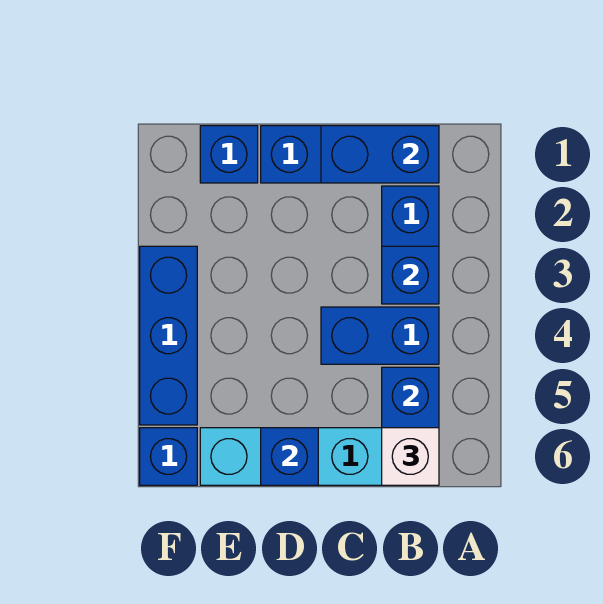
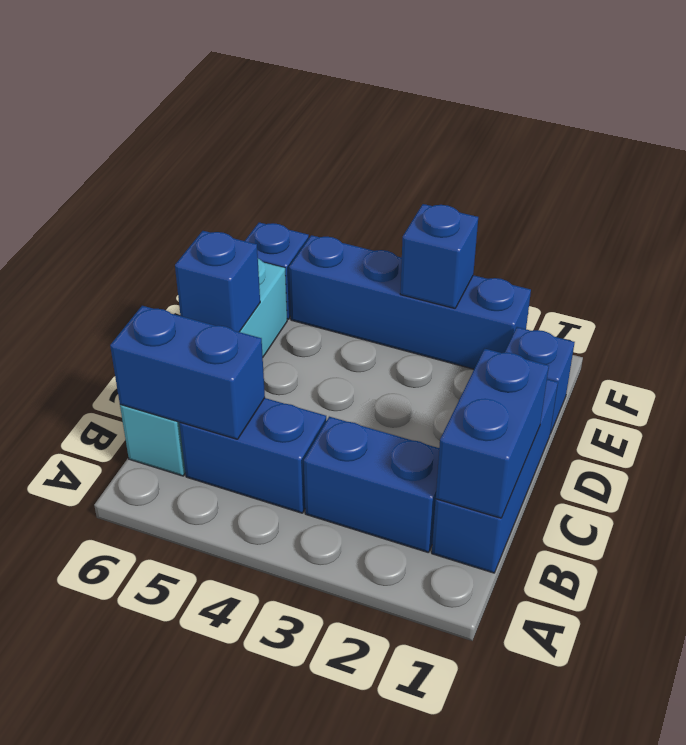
blue brick B3 level 2 -> blue brick F3 level 2
blue brick B4:C4 level 1 -> blue brick B4:B5 level 1
white brick B6 level 3 -> none
blue brick F3:F5 level 1 -> blue brick F2:F5 level 1

